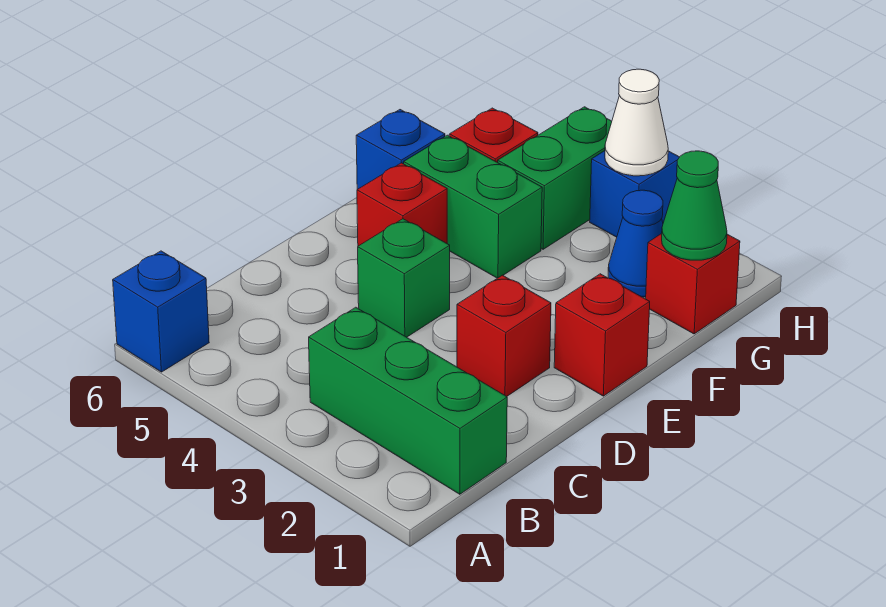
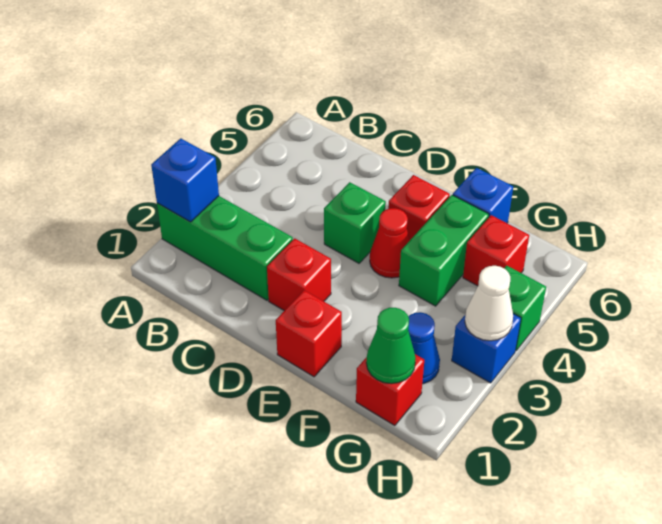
blue brick A6 level 1 -> blue brick A2 level 2
green brick B1:B3 level 1 -> green brick A2:C2 level 1
none -> red cone E4 level 1
green brick G4:H4 level 1 -> green brick H4 level 1

